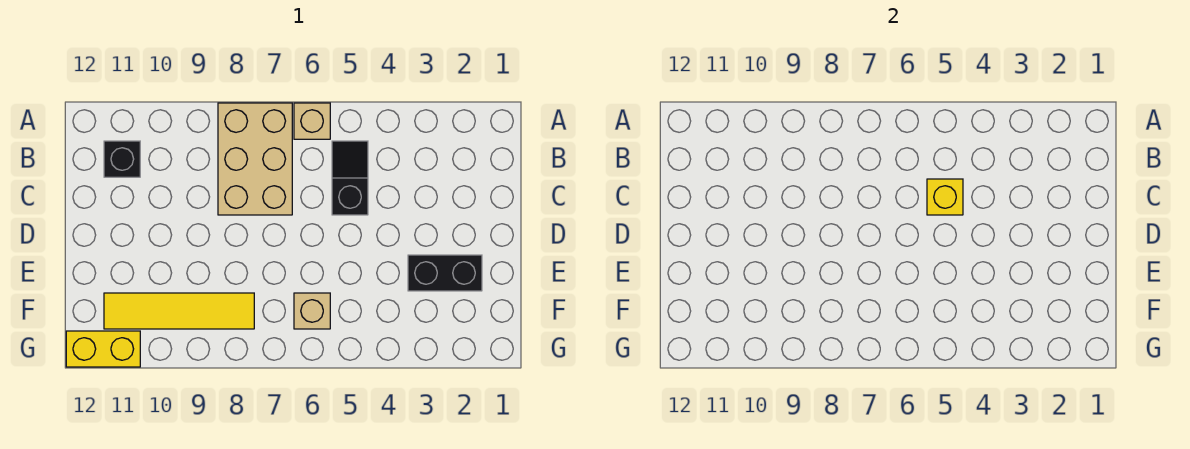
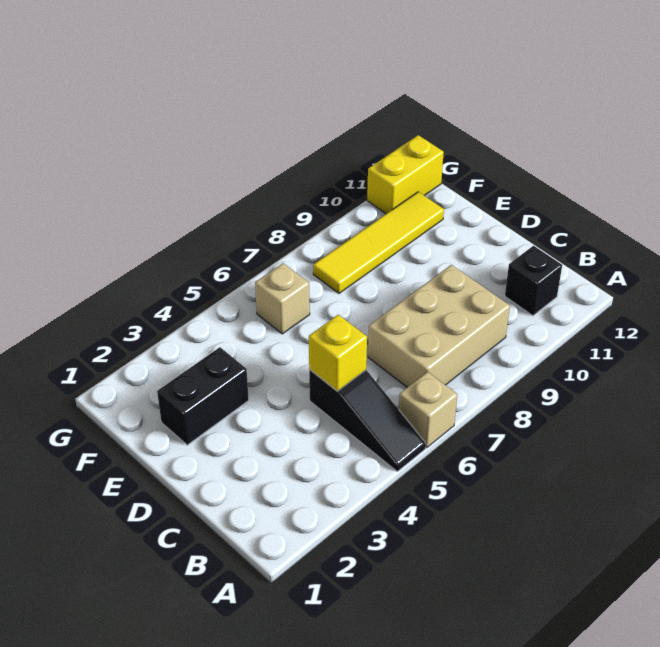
tan brick A7:C8 level 1 -> tan brick B7:C9 level 1
black slope B5:C5 level 1 top C -> black slope A5:C5 level 1 top C

